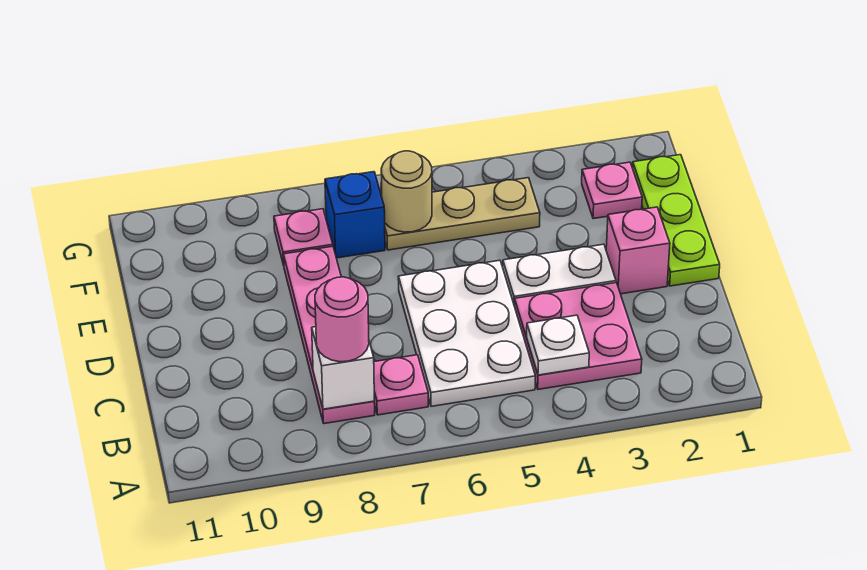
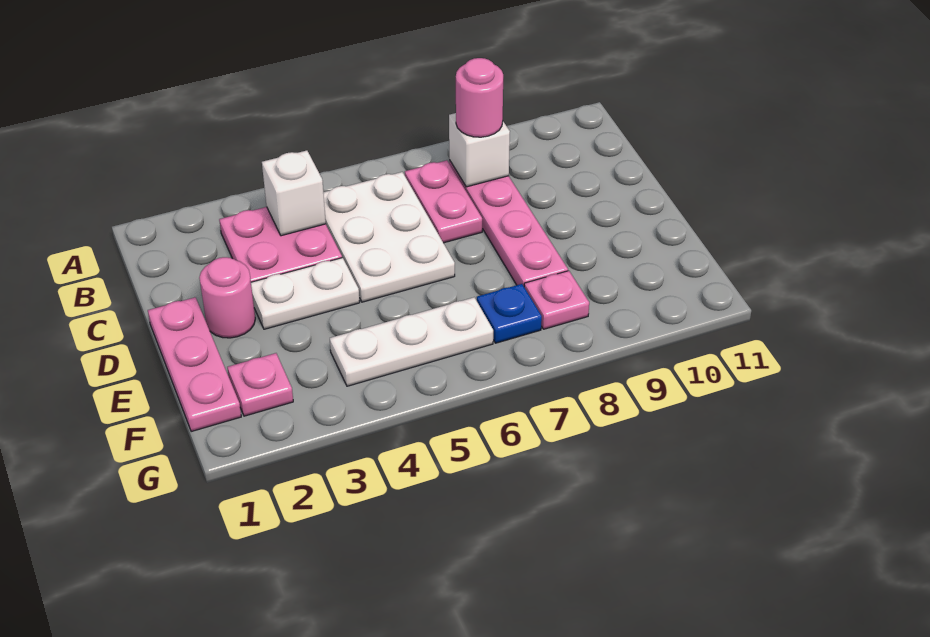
white plate B4 level 2 -> white brick B4 level 2
pink plate B7 level 1 -> pink plate B7:C7 level 1
lime plate D1:F1 level 1 -> pink plate D1:F1 level 1
pink brick D2 level 1 -> pink round brick D2 level 1
tan plate F4:F6 level 1 -> white plate F4:F6 level 1
tan round brick F6 level 2 -> none
blue brick F7 level 1 -> blue plate F7 level 1

